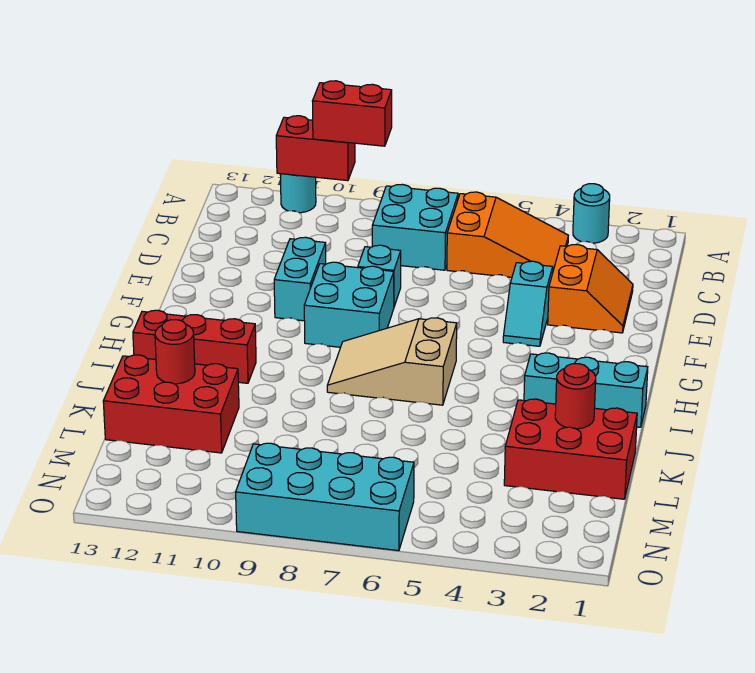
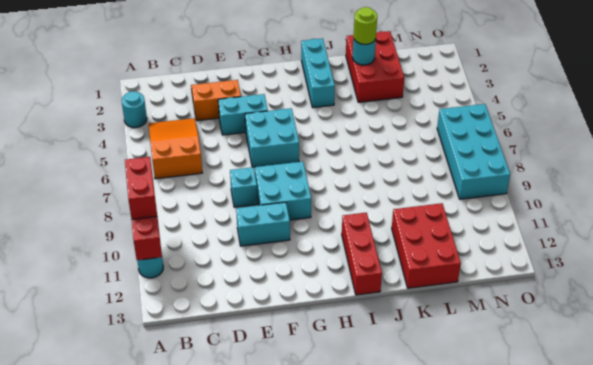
cyan brick B7:C8 level 1 -> cyan brick F5:G6 level 1
cyan slope E4:F4 level 1 top E -> cyan brick E4:F4 level 1
tan slope H6:I8 level 1 top 6 -> none
red round brick K2 level 2 -> cyan round brick K2 level 2
none -> lime round brick K2 level 3
red round brick K12 level 2 -> none

